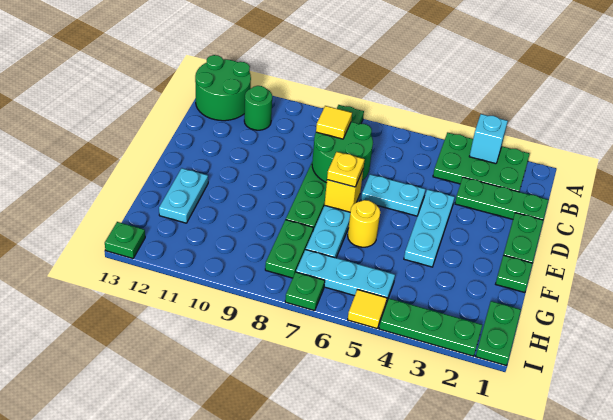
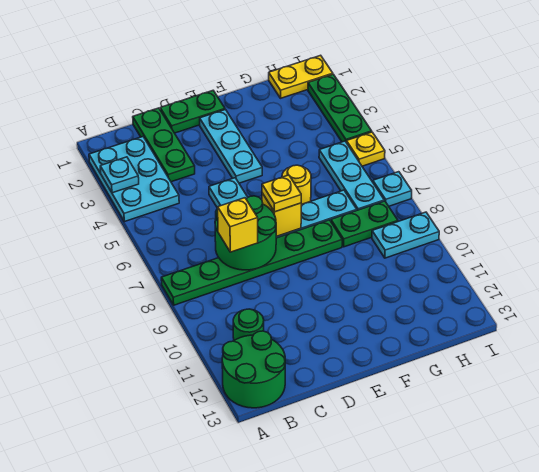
green plate A2:B4 level 1 -> cyan plate A2:B4 level 1
cyan brick A3 level 2 -> cyan plate A3 level 2
yellow tile C8 level 3 -> yellow brick C8 level 3
cyan plate D4:F4 level 1 -> cyan plate E2:E4 level 1
green plate F1 level 1 -> none
cyan plate F12:G12 level 1 -> cyan plate H9:I9 level 1
green plate H1:I1 level 1 -> yellow plate H1:I1 level 1
yellow tile I5 level 1 -> yellow plate I5 level 1
green plate I7 level 1 -> cyan plate I7 level 1
green plate I13 level 1 -> none

